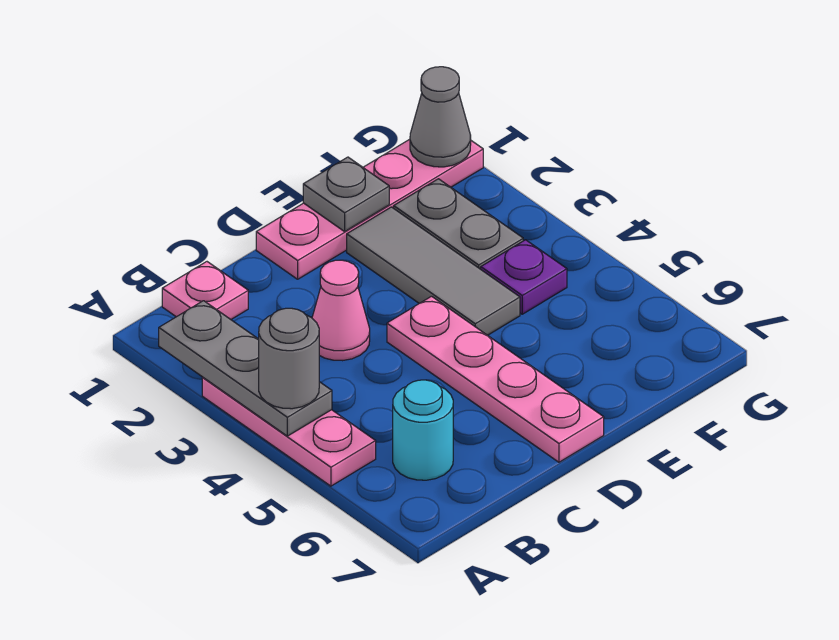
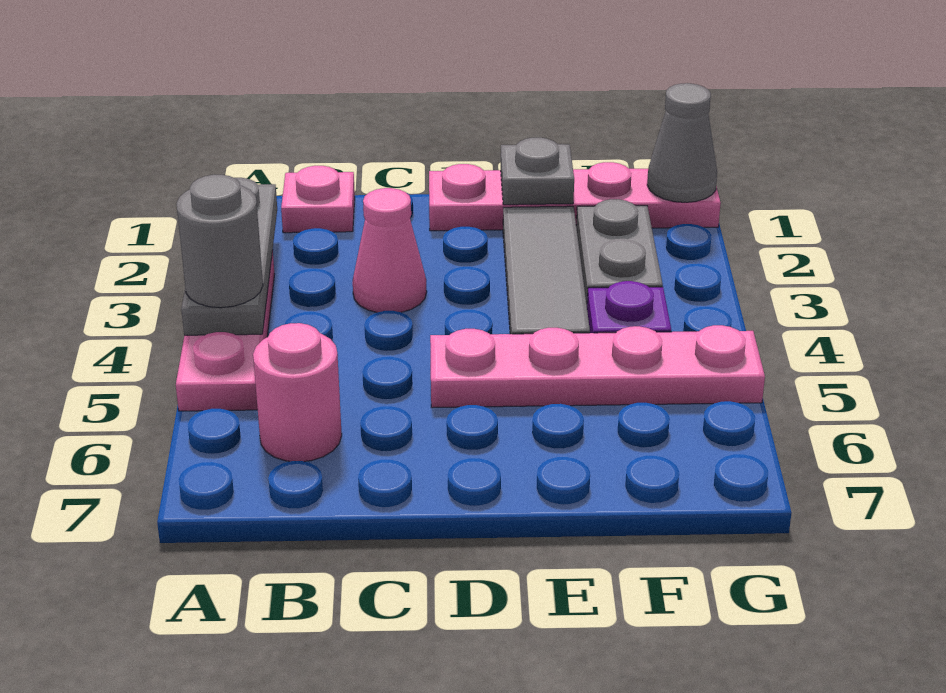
cyan round brick B6 level 1 -> pink round brick B6 level 1
pink plate D4:D7 level 1 -> pink plate D5:G5 level 1

